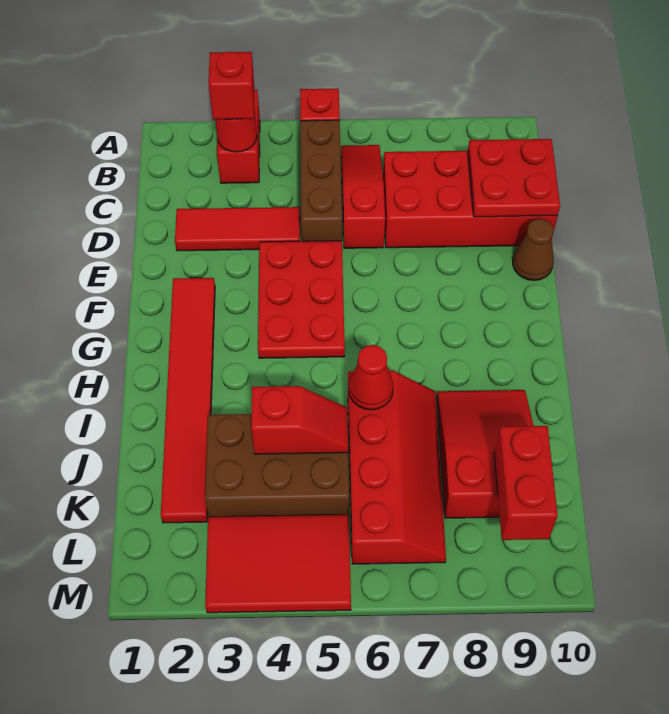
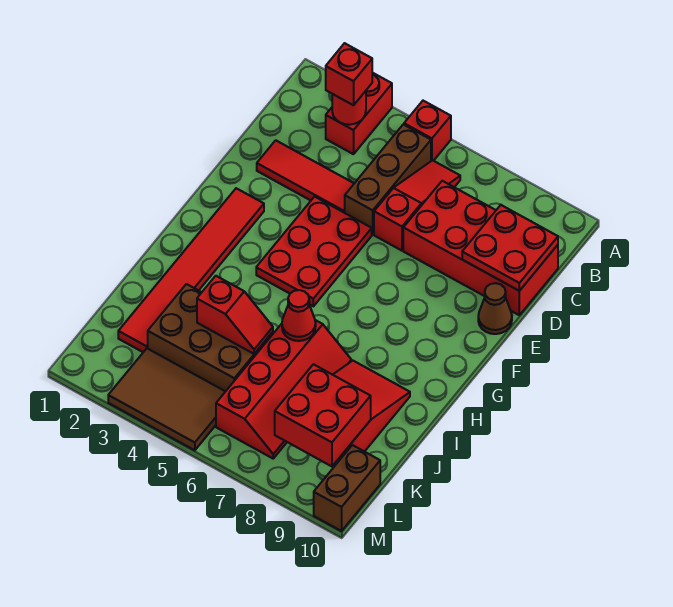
red brick K9:L9 level 2 -> red brick K8:L9 level 2
red tile L3:M5 level 1 -> brown tile L3:M5 level 1
none -> brown brick L10:M10 level 1

